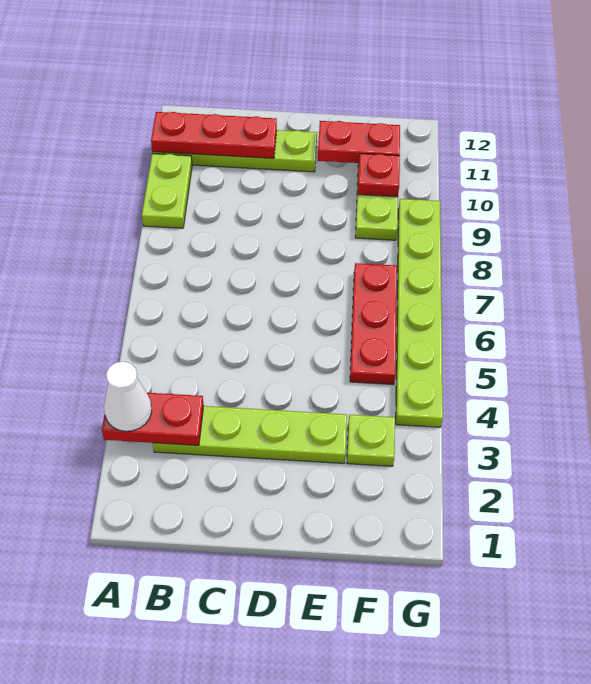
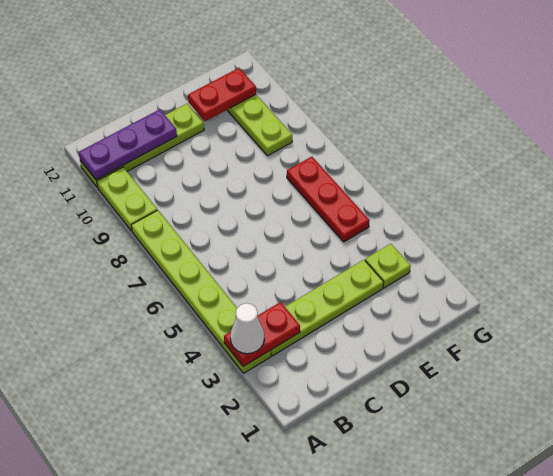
red plate A11:C11 level 2 -> purple plate A11:C11 level 2
red plate F10 level 2 -> none
lime plate G4:G9 level 1 -> lime plate A3:A8 level 1

